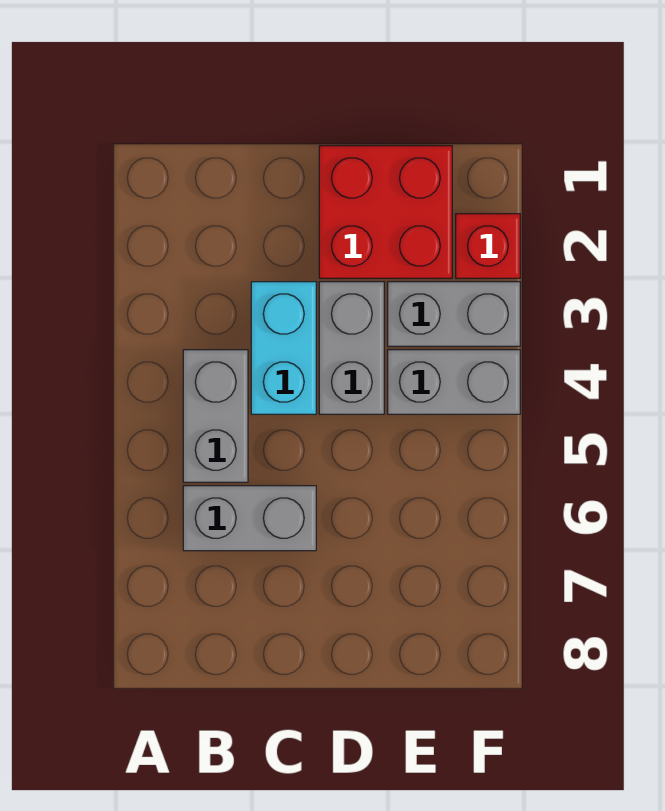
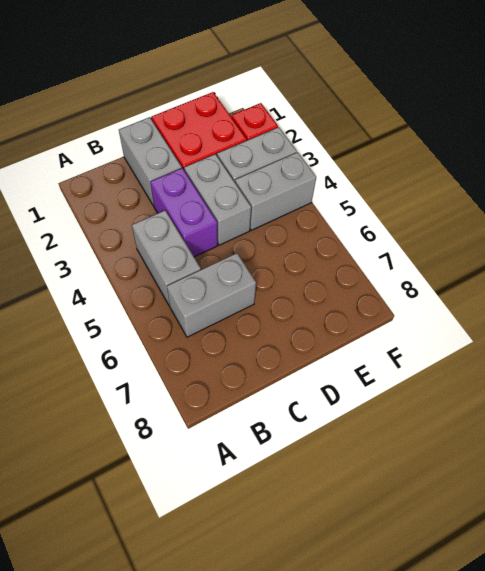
none -> grey brick C1:C2 level 1
cyan brick C3:C4 level 1 -> purple brick C3:C4 level 1

